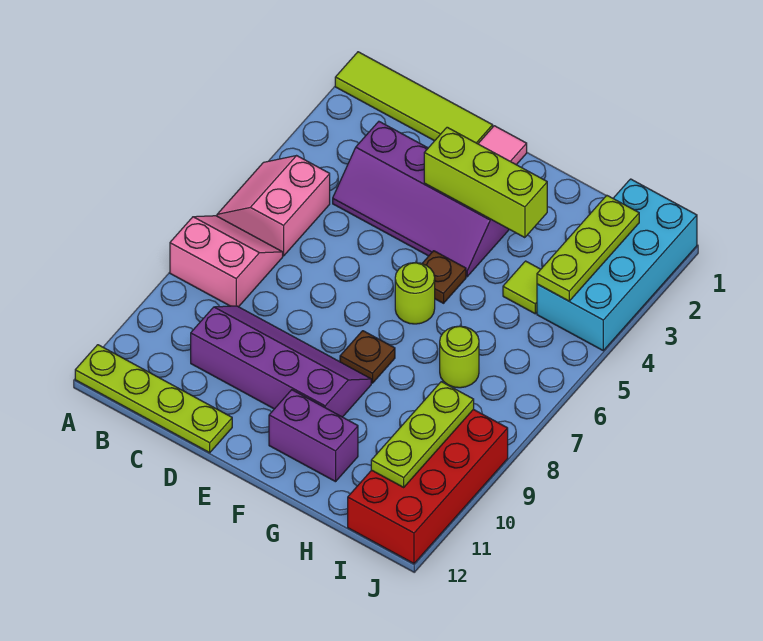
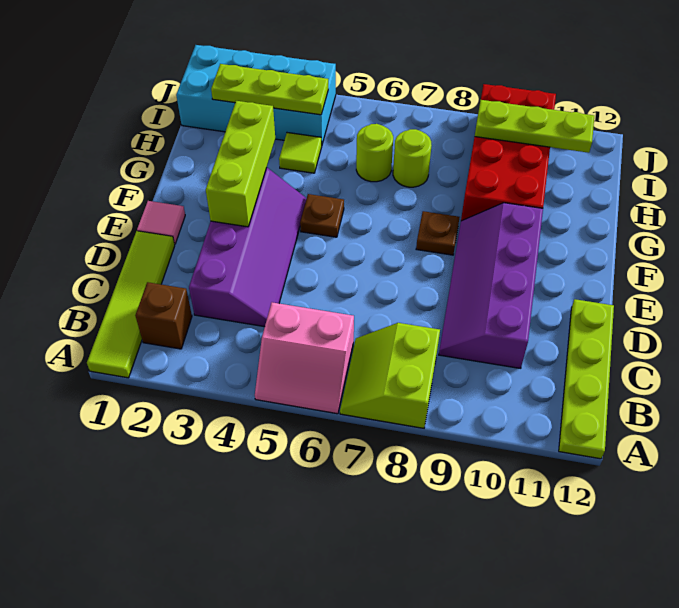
pink slope A7:B8 level 1 top 8 -> lime slope A7:B8 level 1 top 8
none -> brown brick B2 level 1
lime round brick F6 level 1 -> lime round brick H6 level 1
purple brick F11:G11 level 1 -> none
red brick I9:J12 level 1 -> red brick G9:J10 level 1

